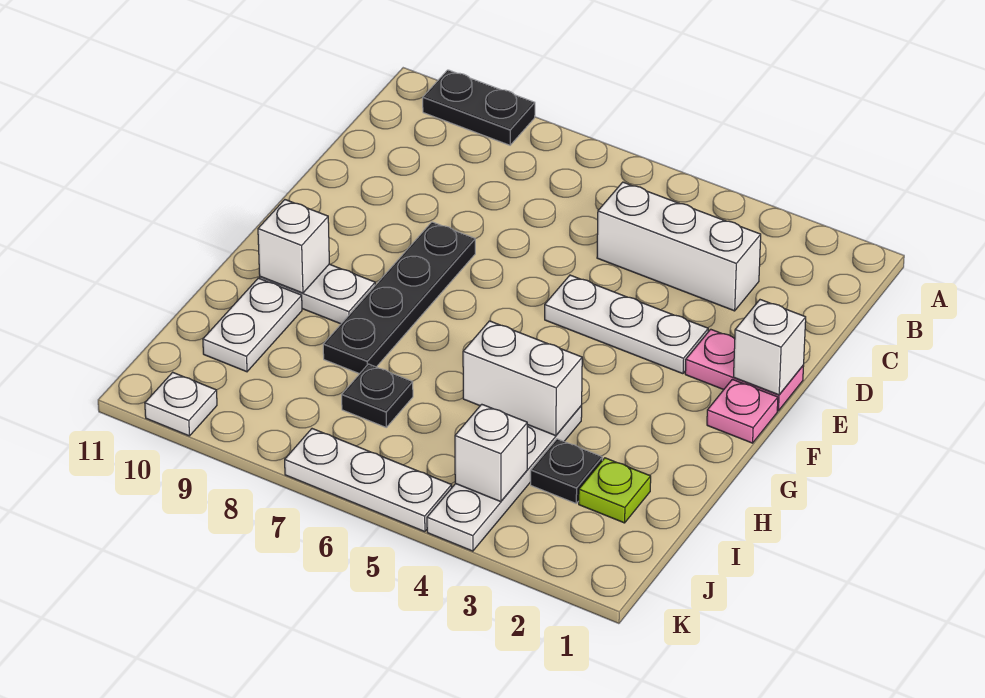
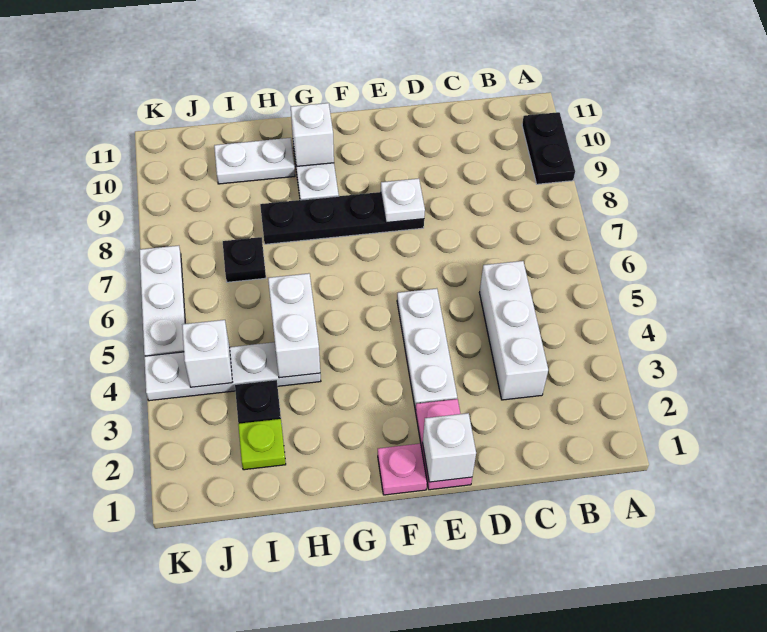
white plate K10 level 1 -> white plate E8 level 2

